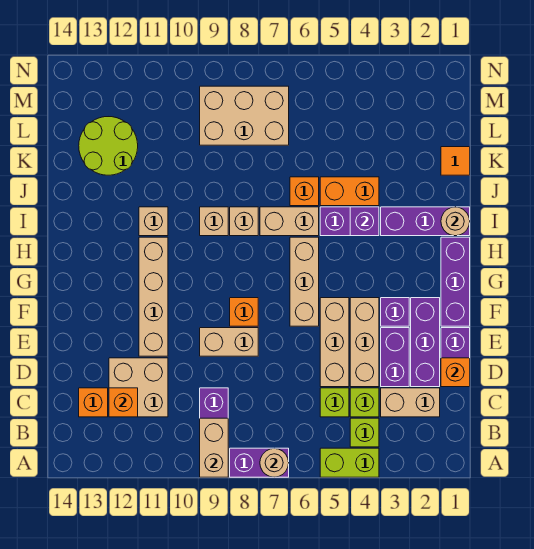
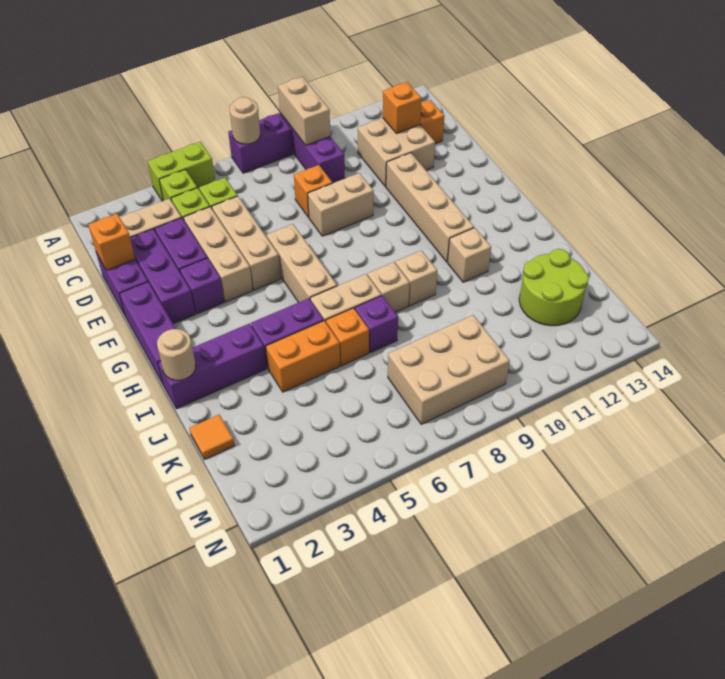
orange brick F8 level 1 -> orange brick D8 level 1
purple brick I4 level 2 -> purple brick J7 level 1

